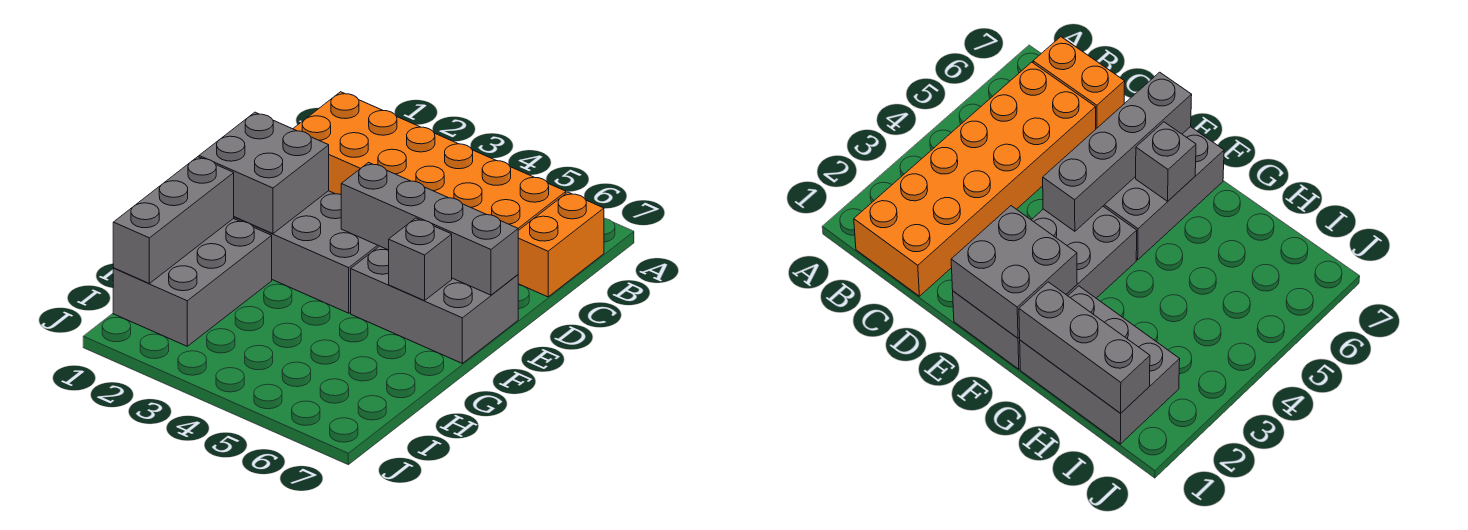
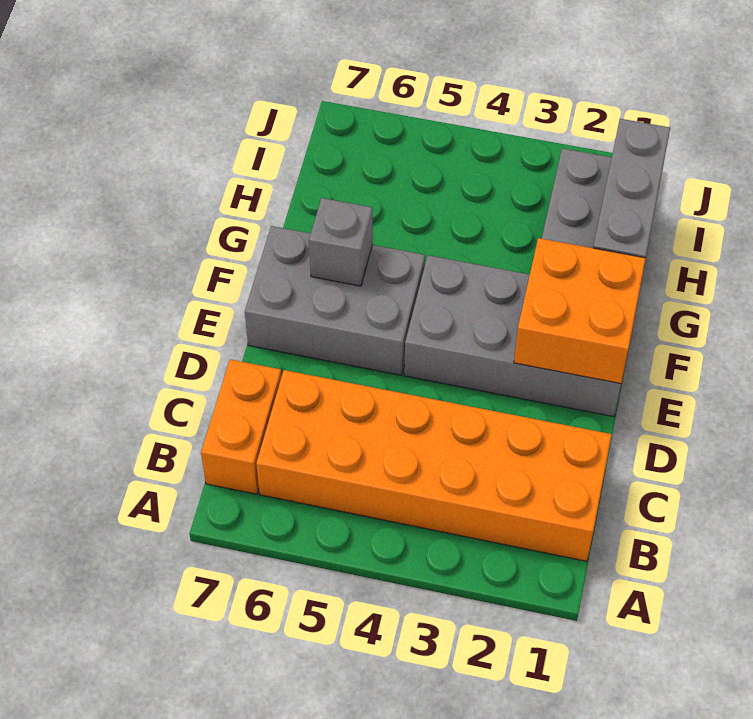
grey brick E1:F2 level 2 -> orange brick E1:F2 level 2
grey brick E4:E7 level 2 -> none

